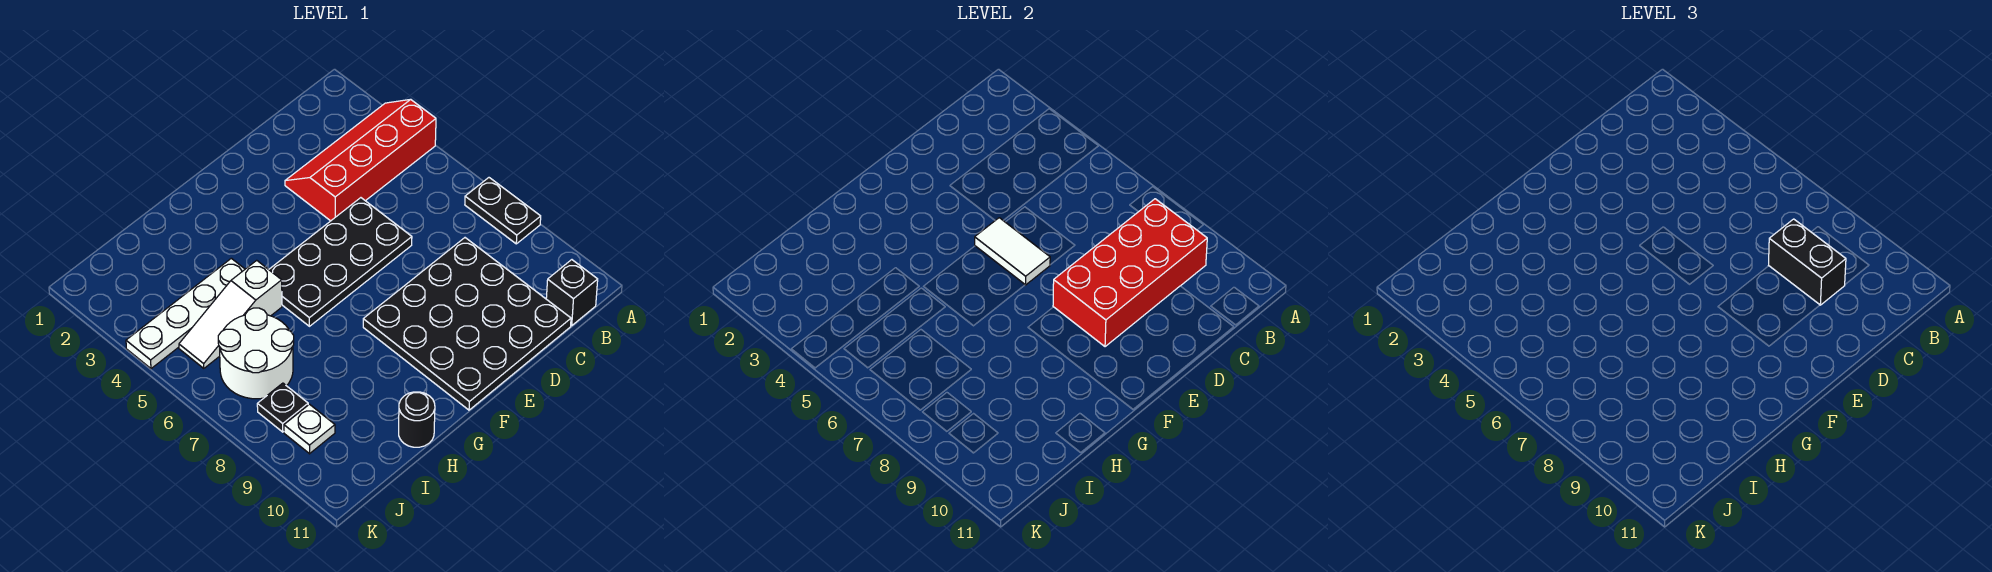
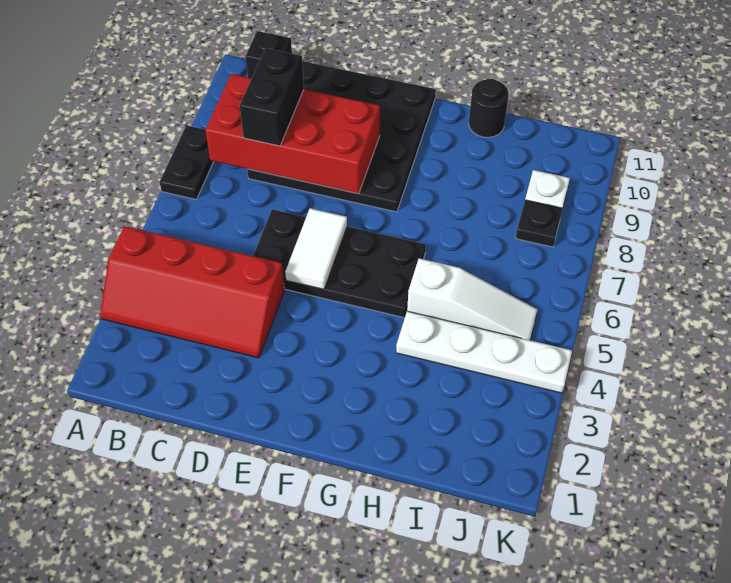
white round brick I6:J7 level 1 -> none

